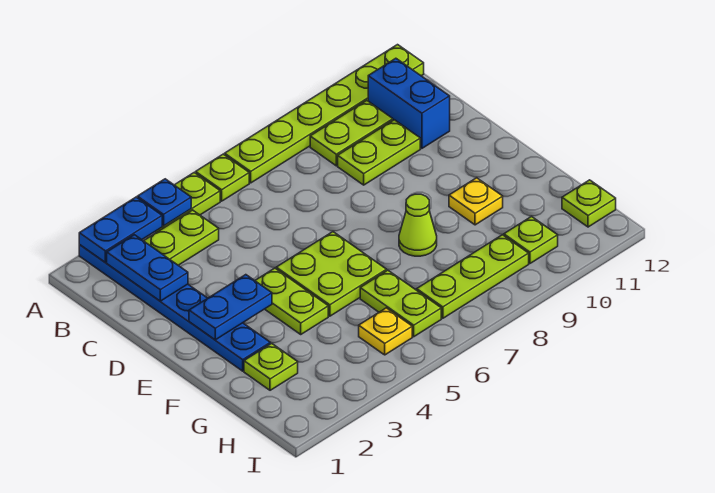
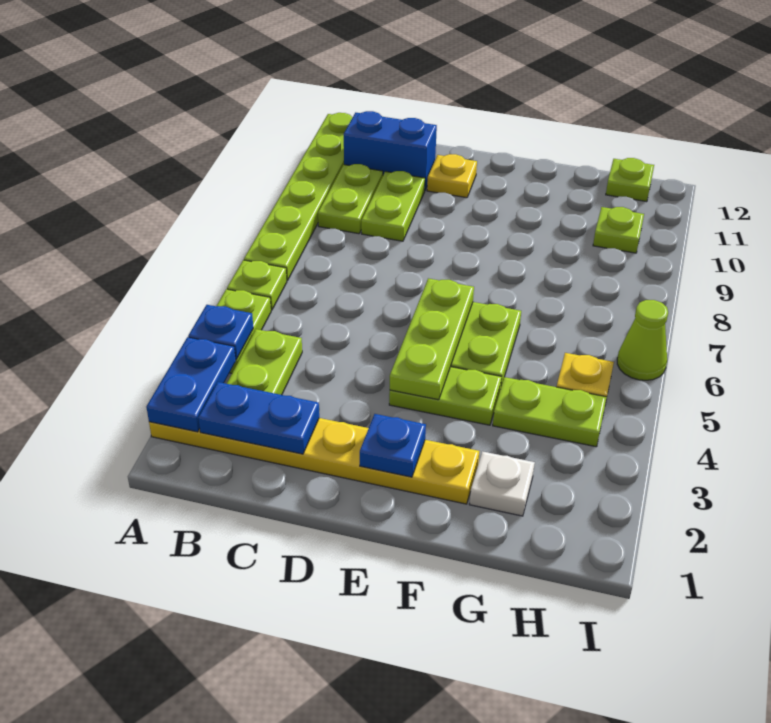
blue plate A2:F2 level 1 -> yellow plate A2:F2 level 1
blue plate E2:E3 level 2 -> blue plate E2 level 2
lime cone F8 level 1 -> lime cone I6 level 1
yellow plate F10 level 1 -> yellow plate D11 level 1
lime plate G2 level 1 -> white plate G2 level 1
lime plate G6:H6 level 1 -> lime plate G4:H4 level 1
lime plate H7:H9 level 1 -> lime plate E4:E6 level 2

